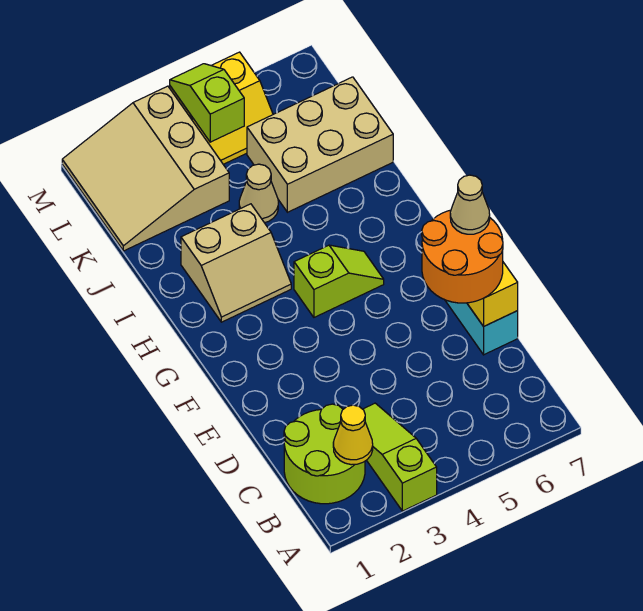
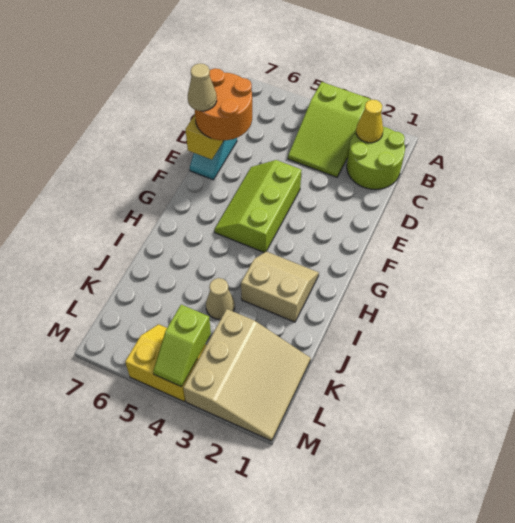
lime slope A3:C3 level 1 top A -> lime slope A3:C4 level 1 top A
lime slope G4:G5 level 1 top 4 -> lime slope E4:G5 level 1 top 4
tan brick J5:K7 level 1 -> none

